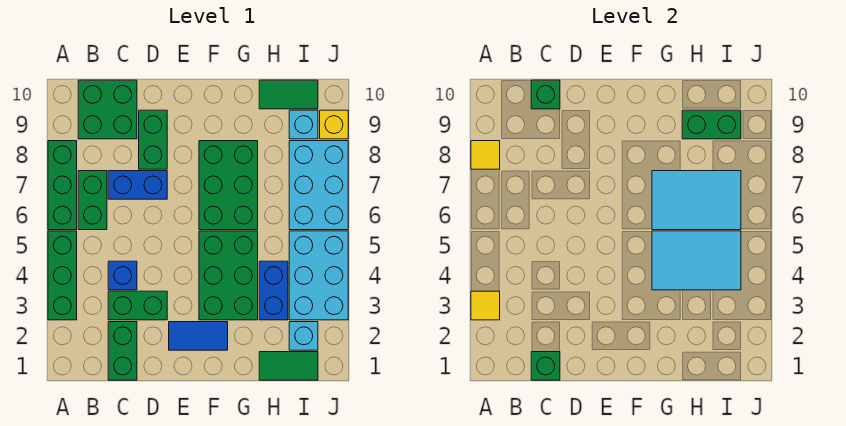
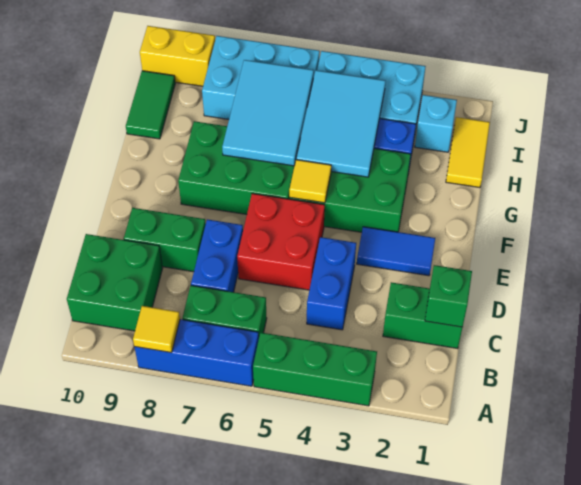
yellow tile A3 level 2 -> yellow tile F5 level 2
green brick A6:A8 level 1 -> blue brick A6:A8 level 1
green brick C3:D3 level 1 -> none
blue brick C4 level 1 -> blue brick C4:D4 level 1
green brick C10 level 2 -> none
none -> red brick D5:E6 level 1
blue tile E2:F2 level 1 -> blue tile E2:E3 level 1
green tile H1:I1 level 1 -> yellow tile H1:I1 level 1
green brick H9:I9 level 2 -> none
cyan brick I9 level 1 -> none
yellow brick J9 level 1 -> yellow brick J9:J10 level 1

